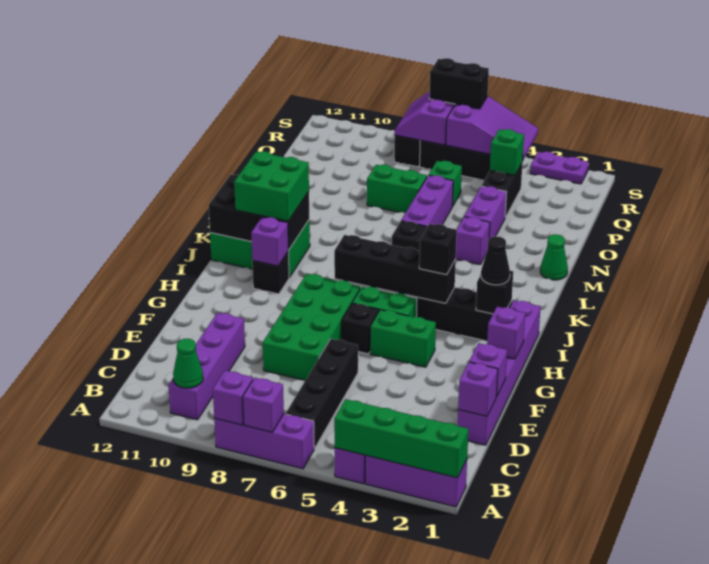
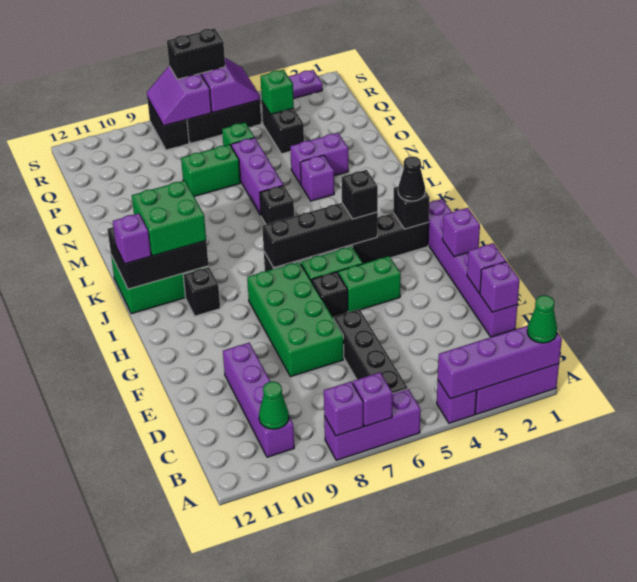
green brick A1:A4 level 2 -> purple brick A1:A4 level 2
purple brick I10 level 2 -> purple brick J12 level 3
green cone M1 level 1 -> green cone A1 level 3
purple brick N4:O4 level 1 -> purple brick N3:N4 level 1
purple slope R4:S6 level 2 top 6 -> purple slope R5:S6 level 2 top 6

